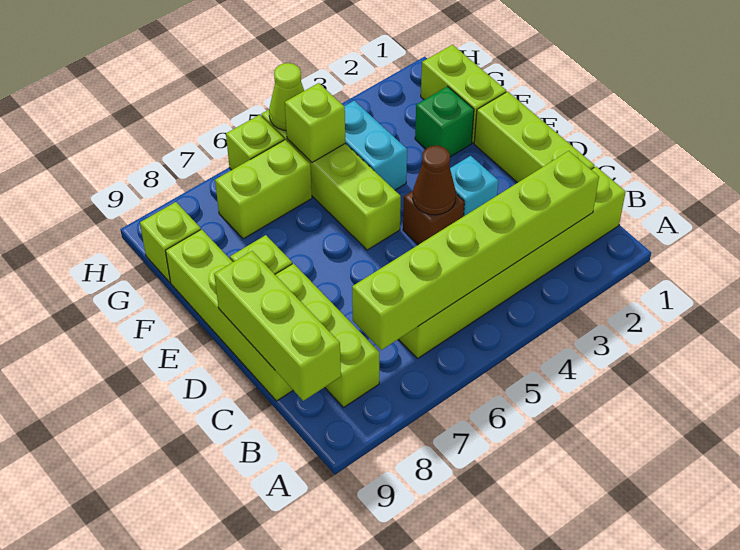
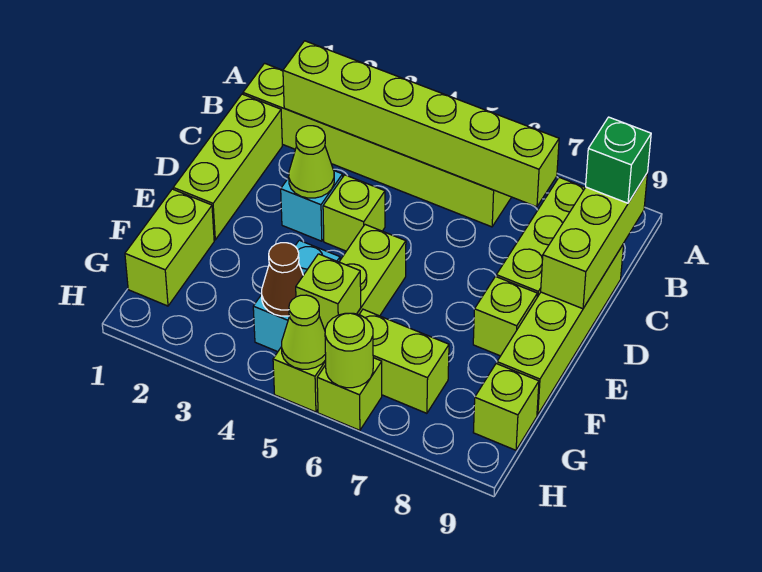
none -> lime cone D3 level 2
brown brick D4 level 1 -> lime brick D4 level 1
brown cone D4 level 2 -> brown cone G4 level 2
green brick F2 level 1 -> green brick B9 level 3
none -> lime round brick H6 level 2

